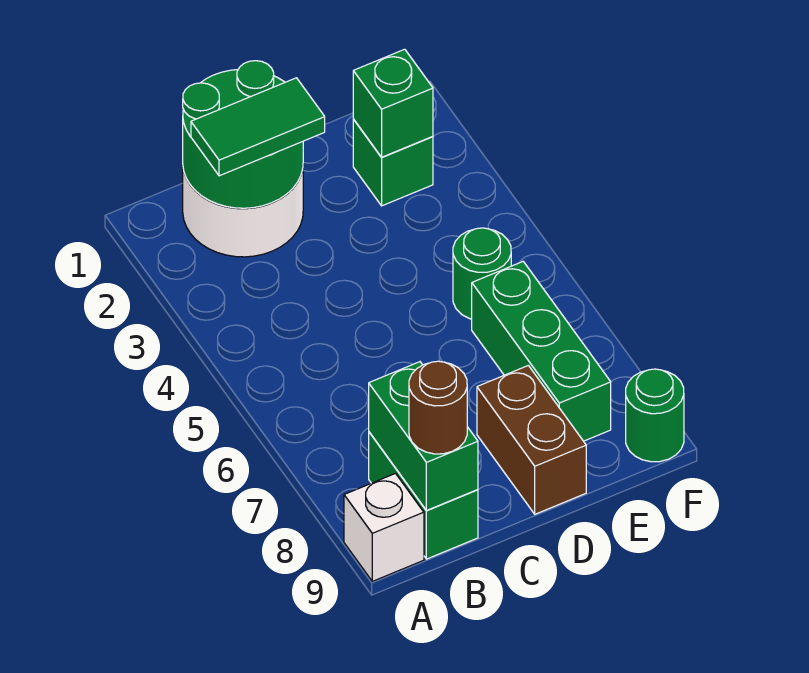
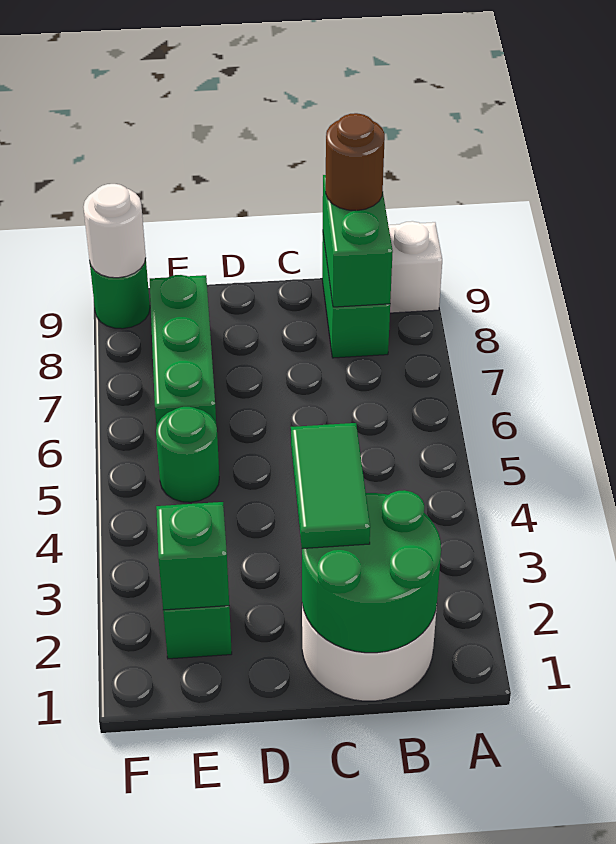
green tile B2:C2 level 3 -> green tile C2:C3 level 3
brown brick D8:D9 level 1 -> none
none -> white round brick F9 level 2

